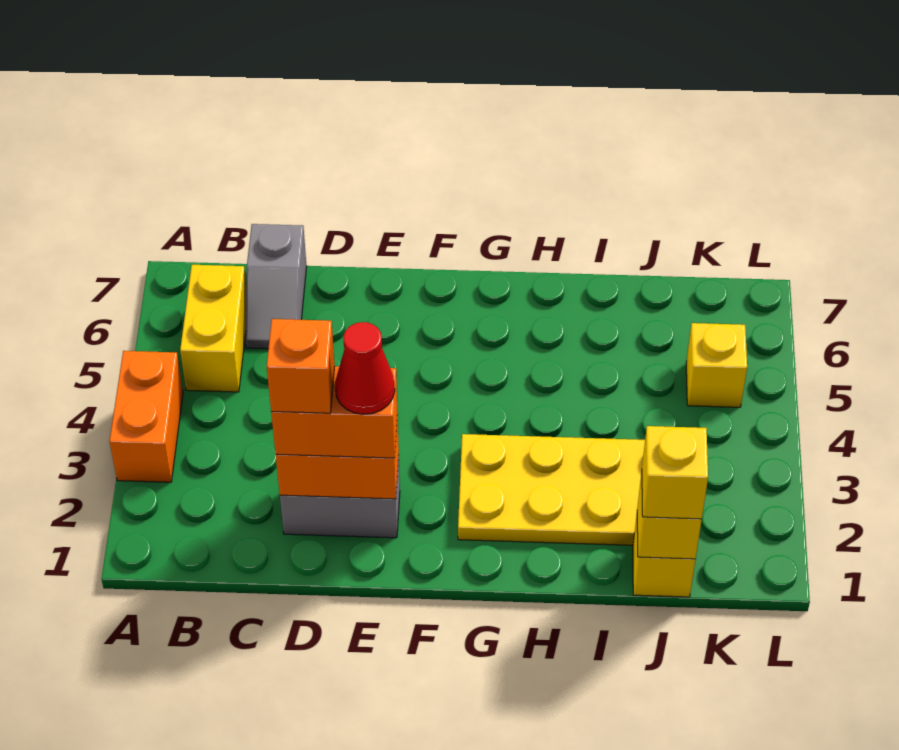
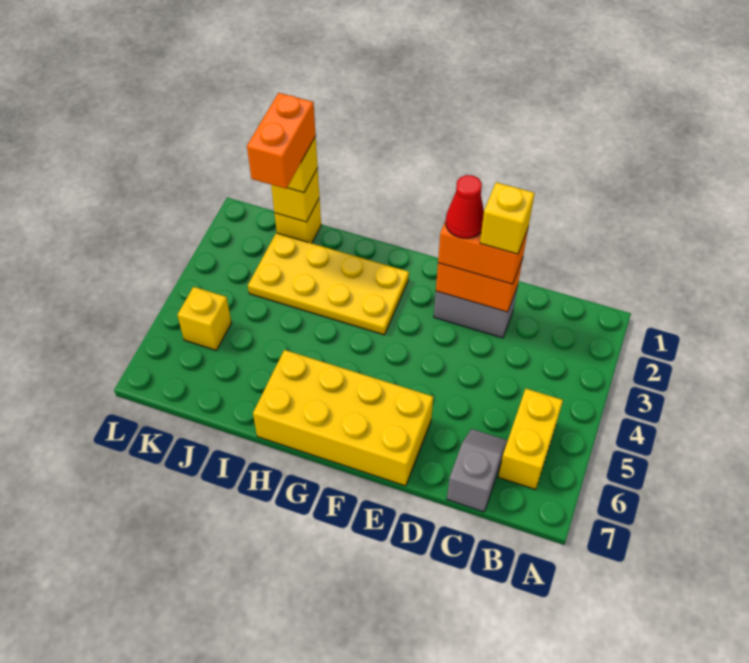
orange brick A3:A4 level 1 -> orange brick J1:J2 level 4
orange brick D2 level 4 -> yellow brick D2 level 4
none -> yellow brick E6:H7 level 1

